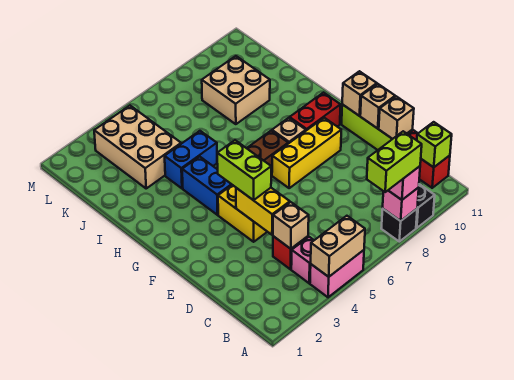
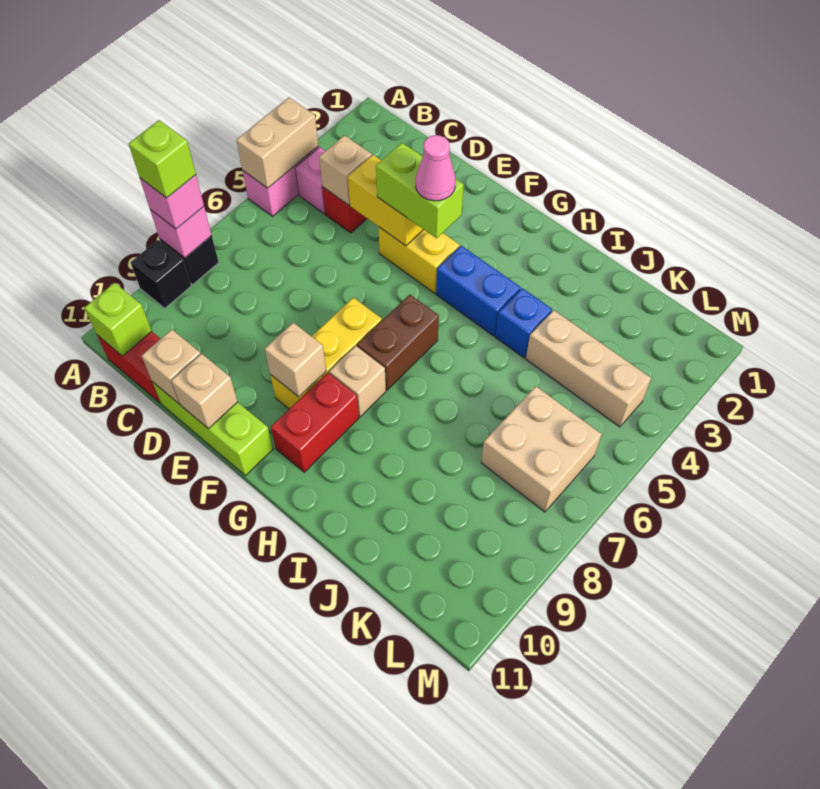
lime brick A7:A8 level 4 -> lime brick A8 level 4
none -> pink cone F4 level 4
tan brick F11 level 2 -> tan brick F9 level 2
blue brick I4:I5 level 1 -> blue brick I4 level 1
tan brick J3:L4 level 1 -> tan brick J4:L4 level 1
tan brick J8:K9 level 1 -> tan brick K6:L7 level 1

